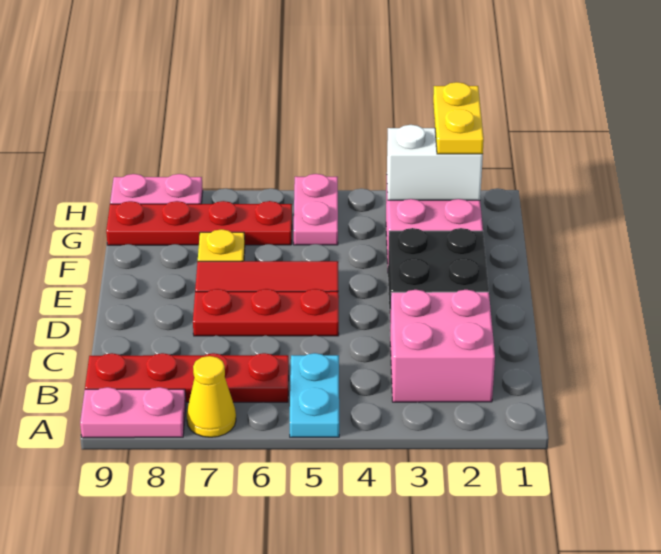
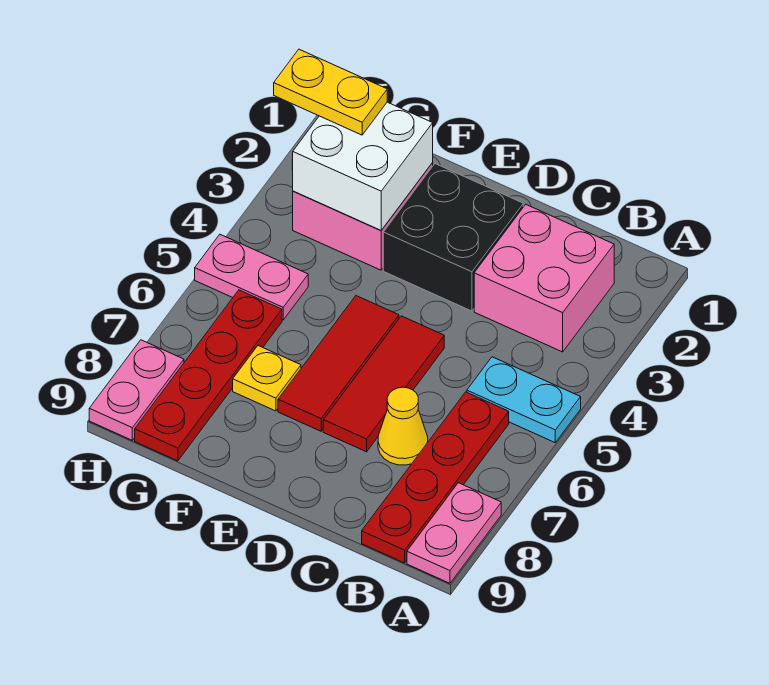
yellow cone A7 level 1 -> yellow cone C7 level 1
red plate D5:D7 level 1 -> red tile D5:D7 level 1
white brick G2:G3 level 2 -> white brick F2:G3 level 2

